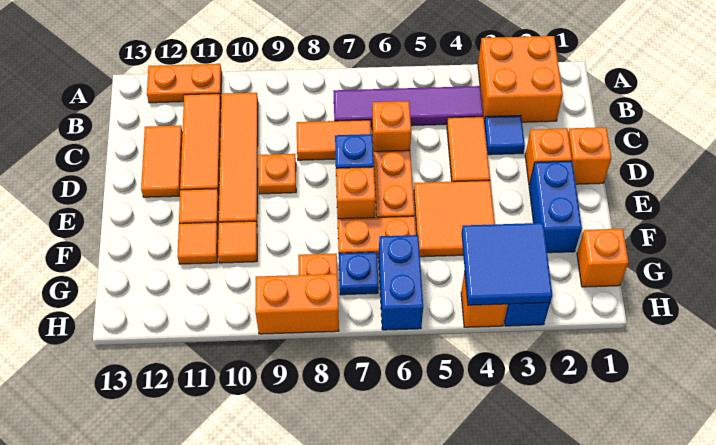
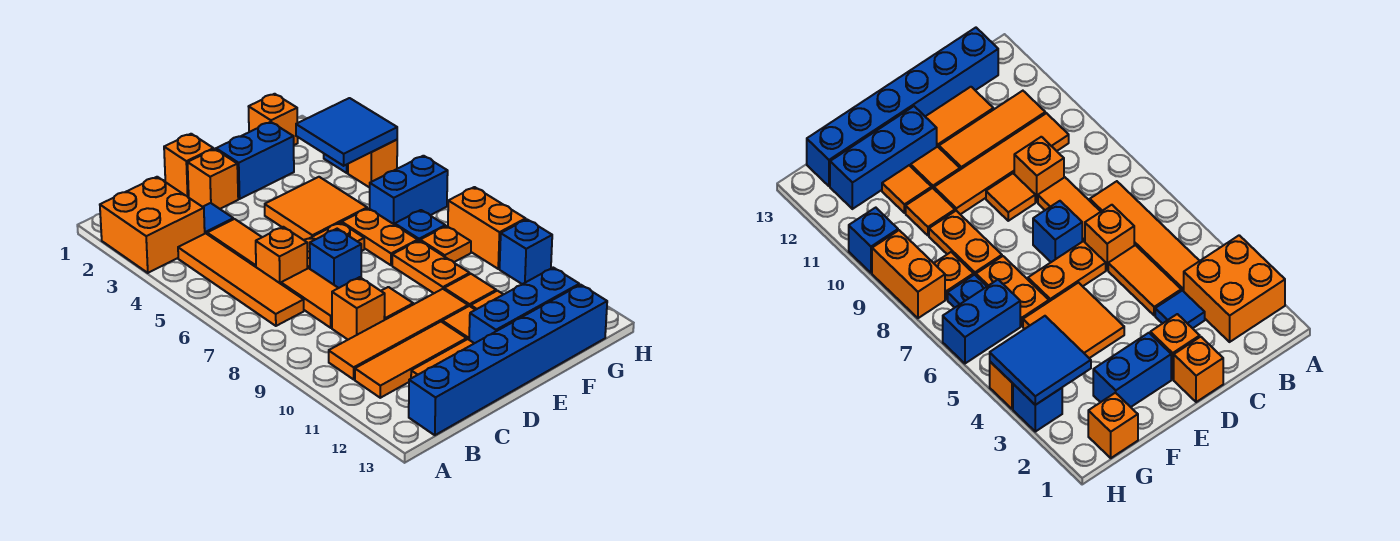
orange plate A11:A12 level 1 -> orange plate F8:F9 level 1
purple tile B4:B7 level 1 -> orange tile B4:B7 level 1
none -> blue brick B13:G13 level 1
orange tile C4:D4 level 1 -> orange tile C4:C5 level 1
orange plate D9 level 1 -> orange tile D9 level 1
orange brick E7 level 1 -> orange brick C9 level 1
none -> blue brick E12:G12 level 1
none -> blue brick H10 level 1

